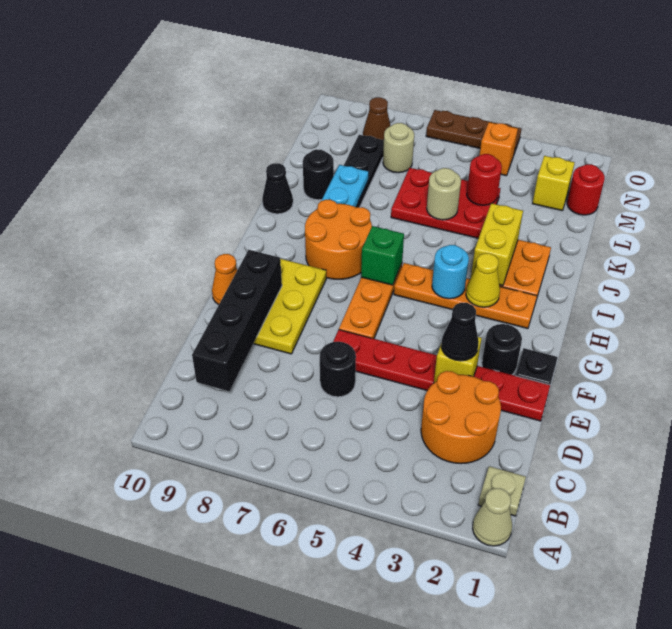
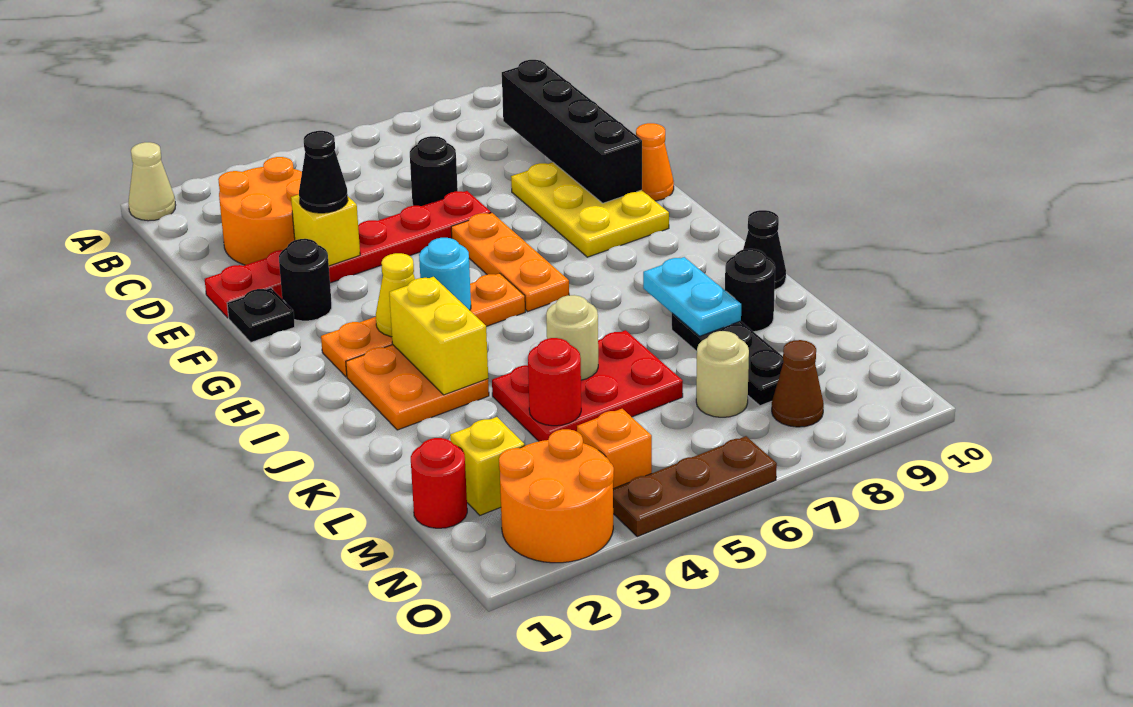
tan plate B1 level 1 -> none
green brick H6 level 2 -> none
orange round brick H7:I8 level 1 -> orange round brick N2:O3 level 1

